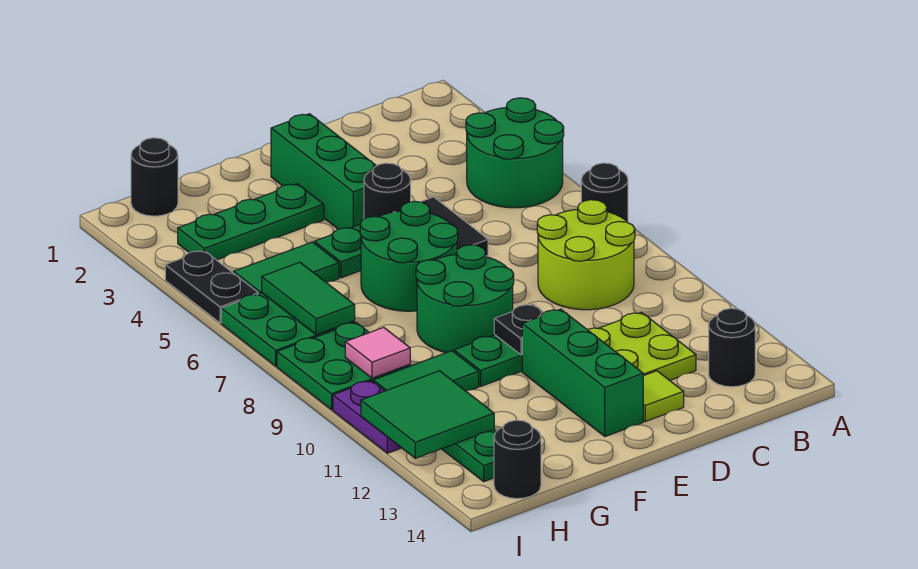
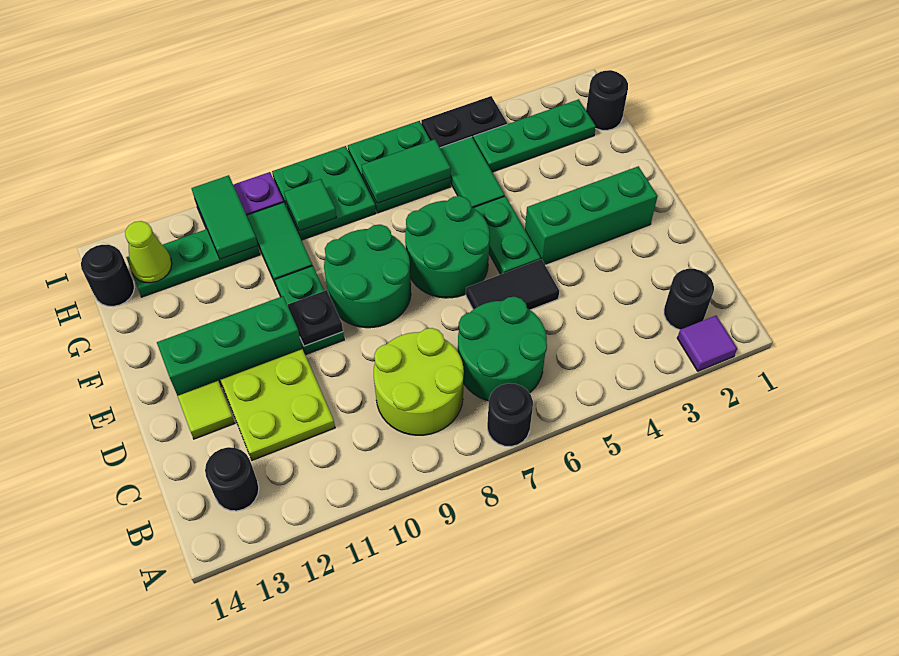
none -> purple tile A2 level 1
green round brick A4:B5 level 1 -> green round brick B6:C7 level 1
black round brick E5 level 2 -> black round brick B2 level 1
green plate F3:H3 level 1 -> green plate H2:H4 level 1
pink tile H9 level 2 -> green tile H9 level 2
green tile H11:I12 level 2 -> green tile H11:I11 level 2
none -> lime cone H13 level 2

